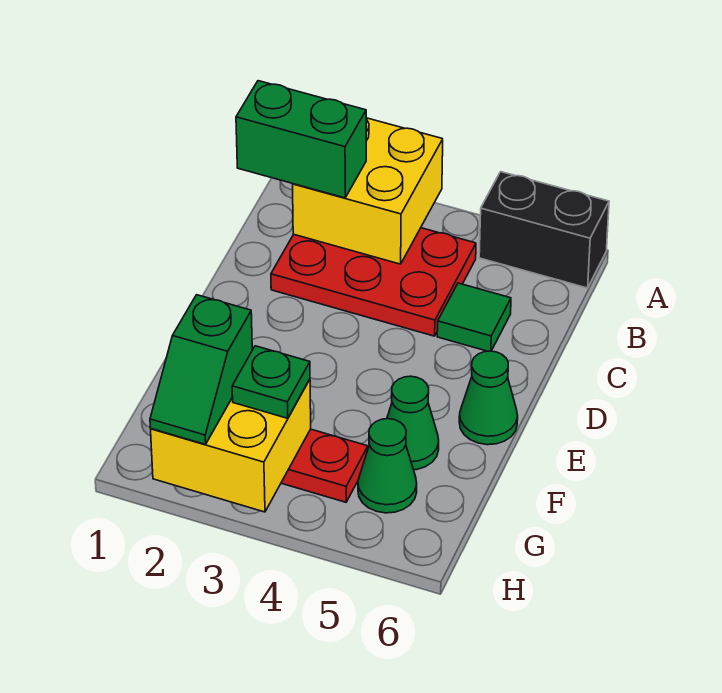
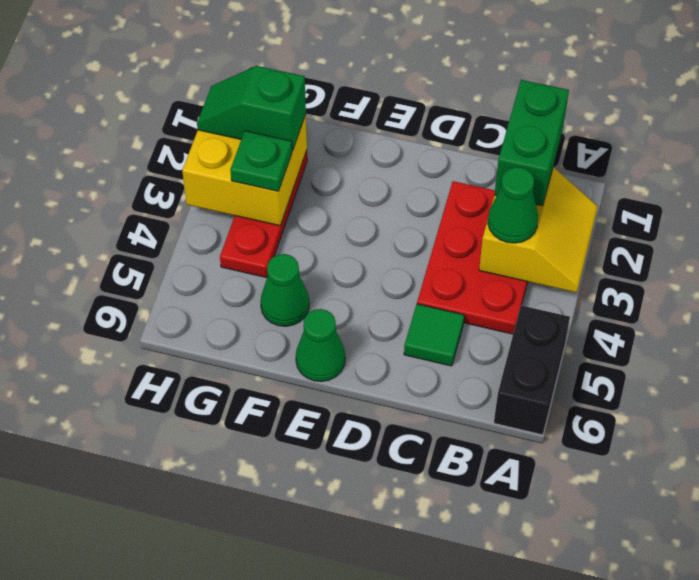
yellow brick A2:B3 level 2 -> yellow slope A2:B3 level 2 top B
green cone G5 level 1 -> green cone B3 level 3

